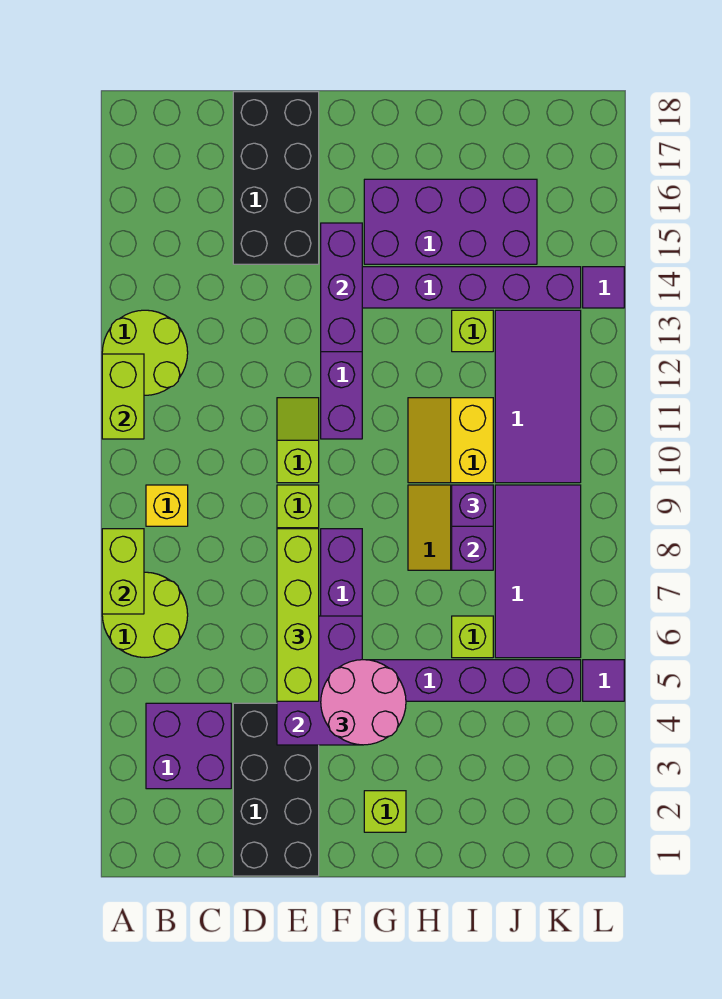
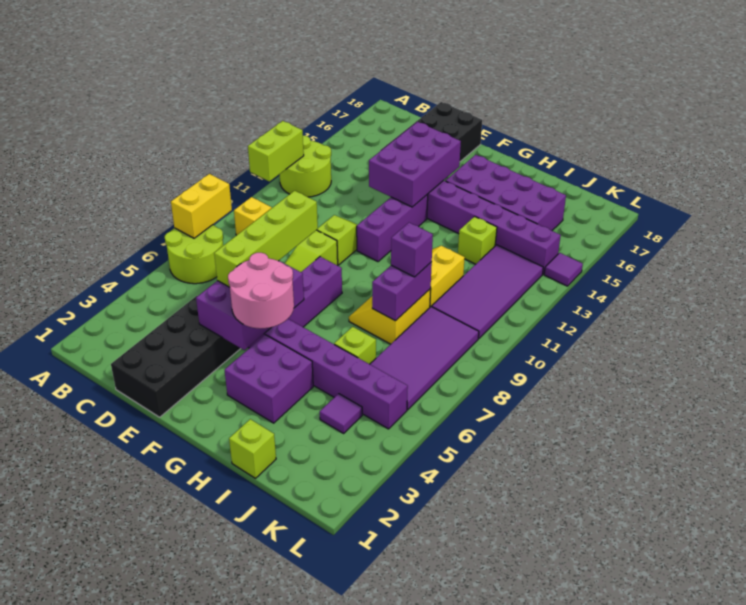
lime brick A7:A8 level 2 -> yellow brick A7:A8 level 2
purple brick B3:C4 level 1 -> purple brick G3:H4 level 1
purple brick F13:F15 level 2 -> purple brick E13:F15 level 2
lime brick G2 level 1 -> lime brick I1 level 1
purple tile L5 level 1 -> purple tile J4 level 1

